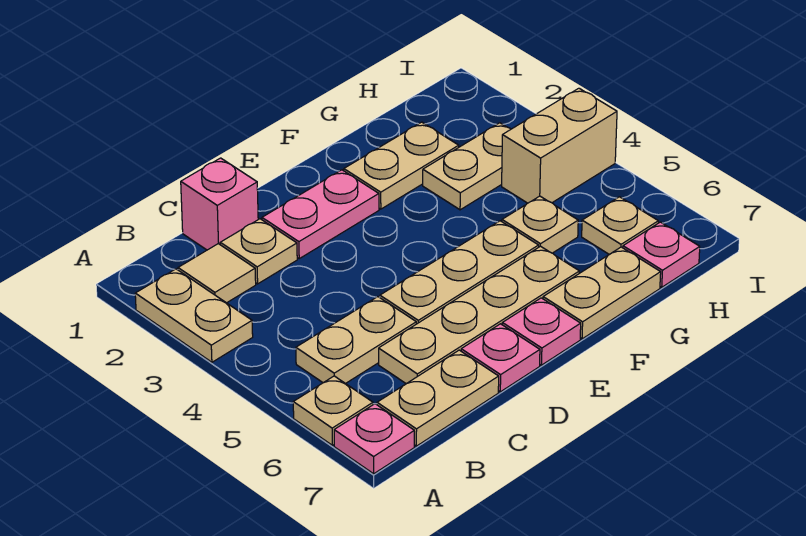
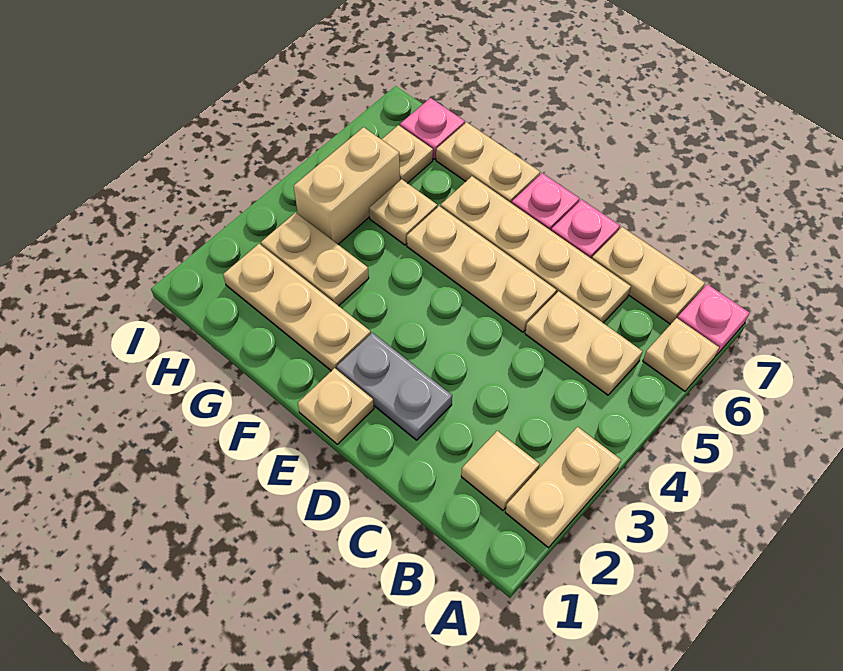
pink brick C1 level 1 -> none
tan plate C2 level 1 -> tan plate E1 level 1
pink plate D2:E2 level 1 -> grey plate D2:E2 level 1
tan plate F2:G2 level 1 -> tan plate F2:H2 level 1
tan brick H4:I4 level 1 -> tan brick H4:H5 level 1

